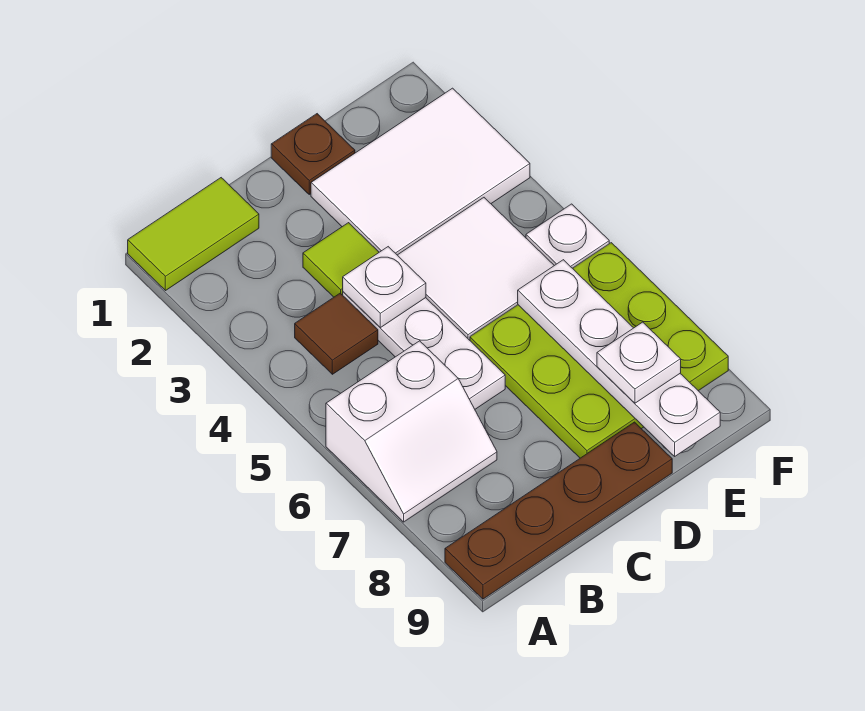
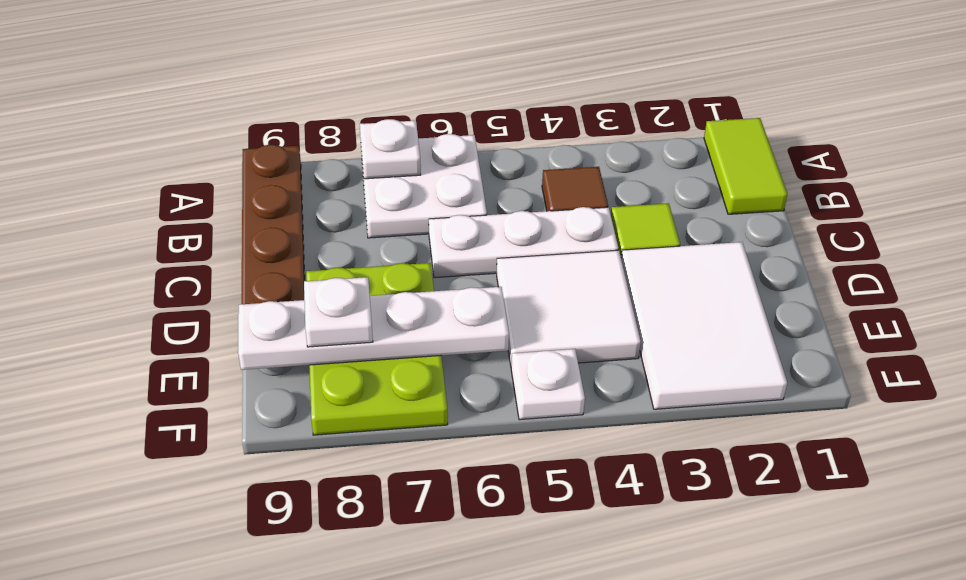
white slope A6:B7 level 1 top 6 -> white plate A6:B7 level 1
white plate C4 level 2 -> white plate A7 level 2
brown plate D1 level 1 -> none
lime plate D6:F8 level 1 -> lime plate D7:F8 level 1

